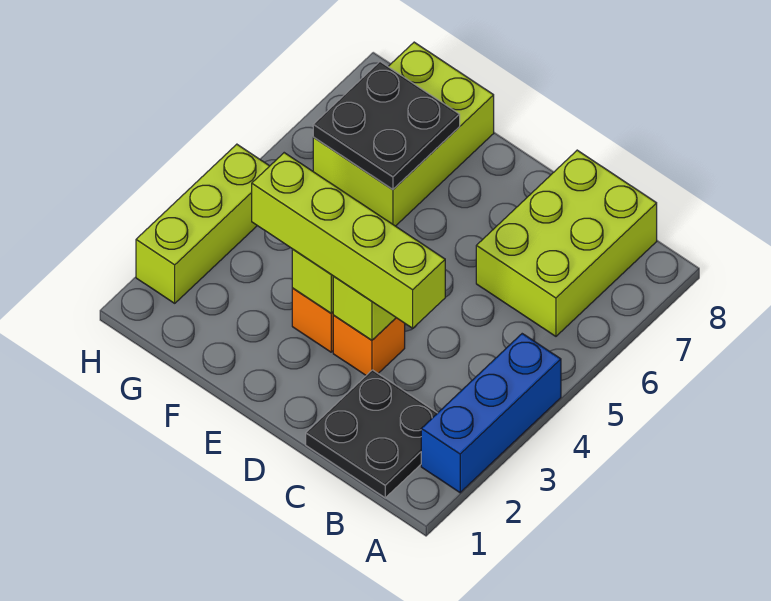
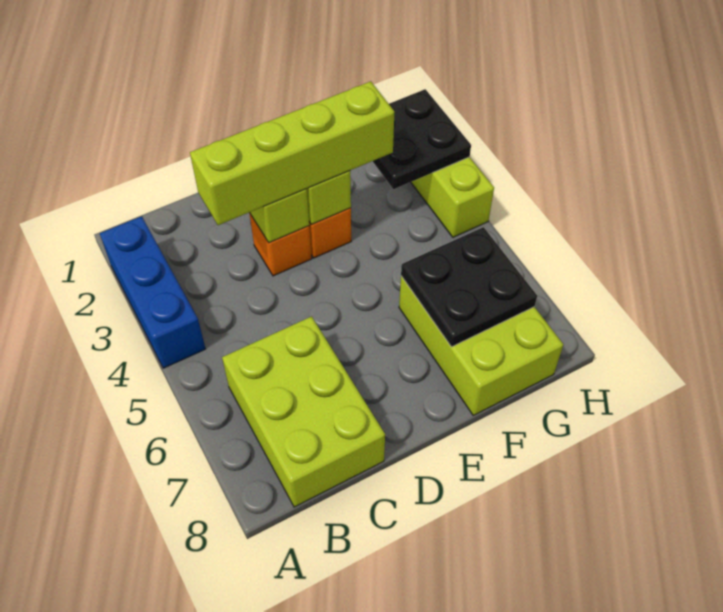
black plate B1:C2 level 1 -> black plate G2:H3 level 2

